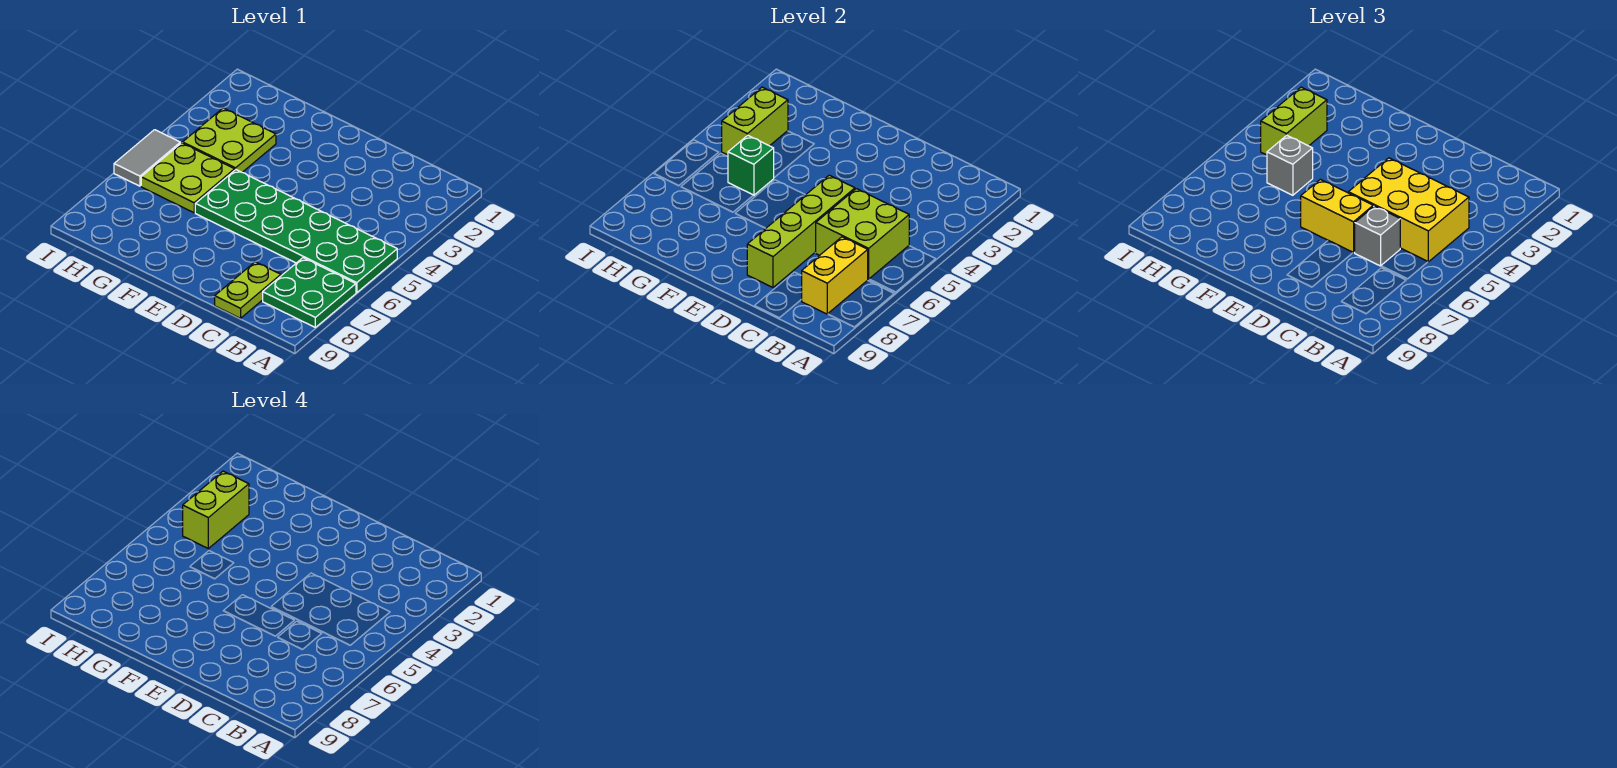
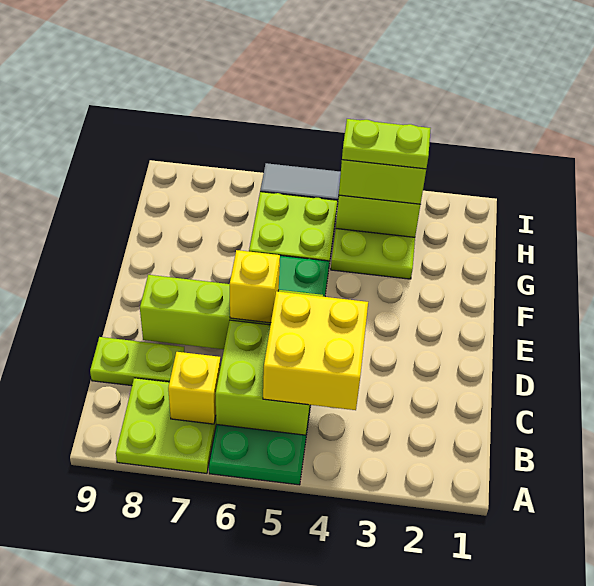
green plate A7:B8 level 1 -> lime plate A7:B8 level 1
yellow brick B4:D5 level 3 -> yellow brick B4:C5 level 3
yellow brick B7:B8 level 2 -> yellow brick B7 level 2
grey brick C6 level 3 -> none
yellow brick D6:E6 level 3 -> yellow brick D6 level 3
green brick G5 level 2 -> none
grey brick G5 level 3 -> none
lime brick H3:H4 level 4 -> lime plate H3:H4 level 4

